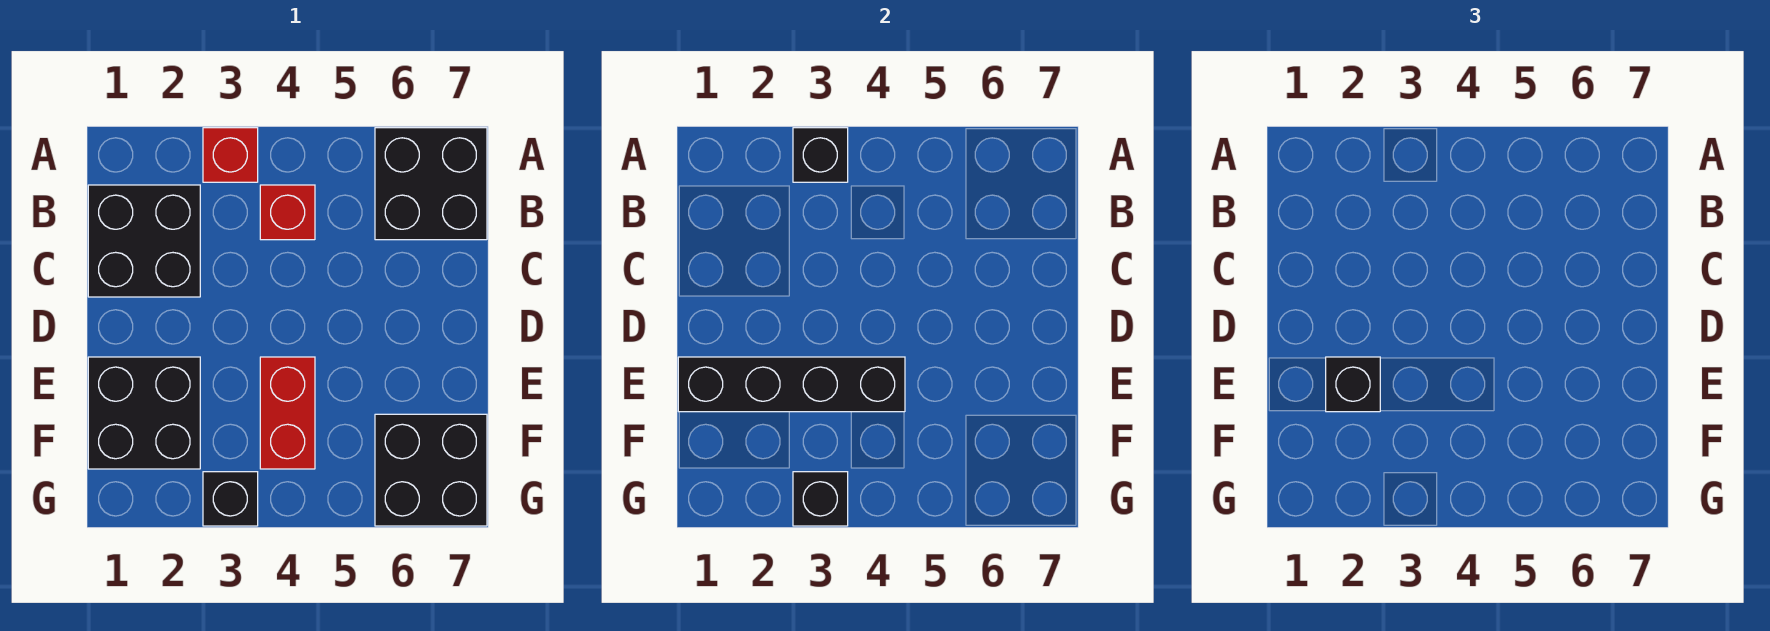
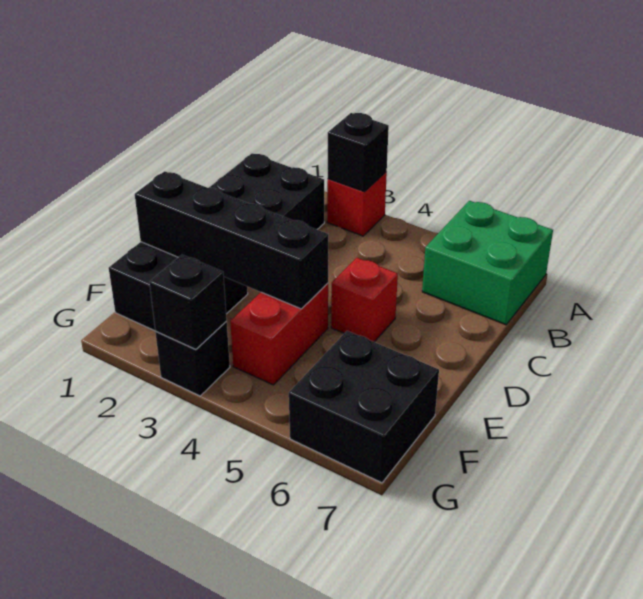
black brick A6:B7 level 1 -> green brick A6:B7 level 1
red brick B4 level 1 -> red brick D5 level 1
black brick E2 level 3 -> none

